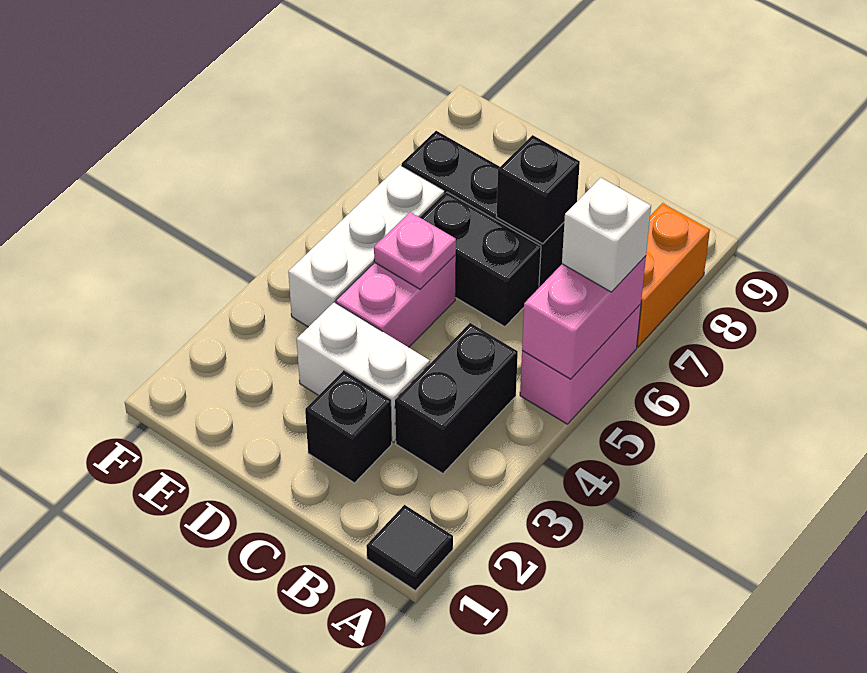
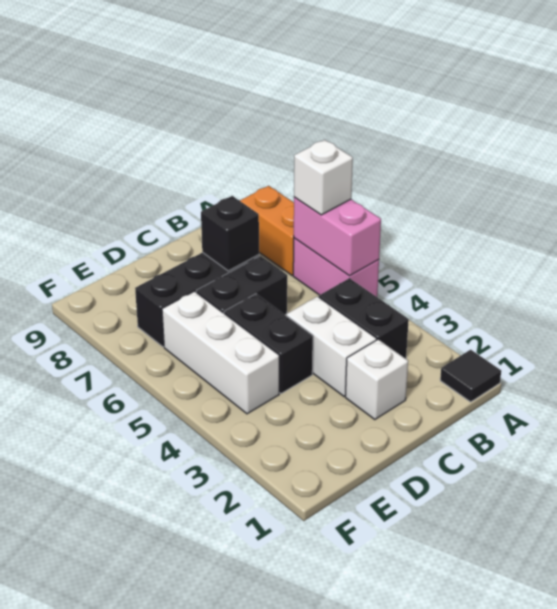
black brick C2 level 1 -> white brick C2 level 1
white brick C3:D3 level 1 -> white brick C3:C4 level 1
pink brick D4:D5 level 1 -> black brick D4:D5 level 1
pink plate D5 level 2 -> none

